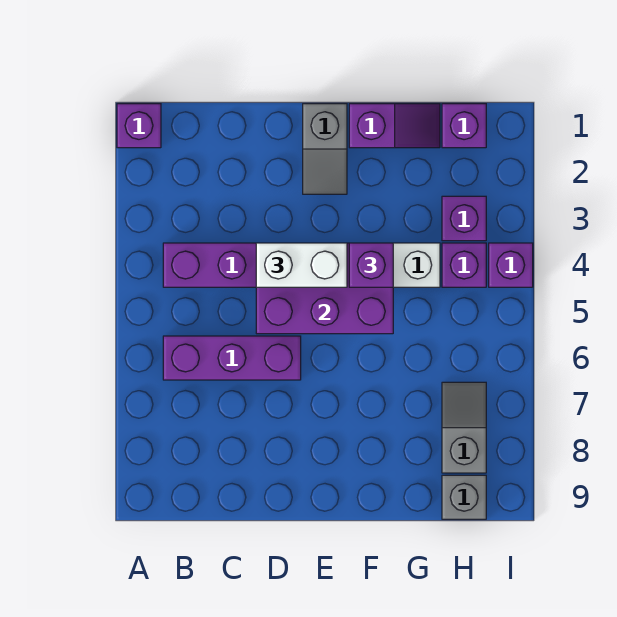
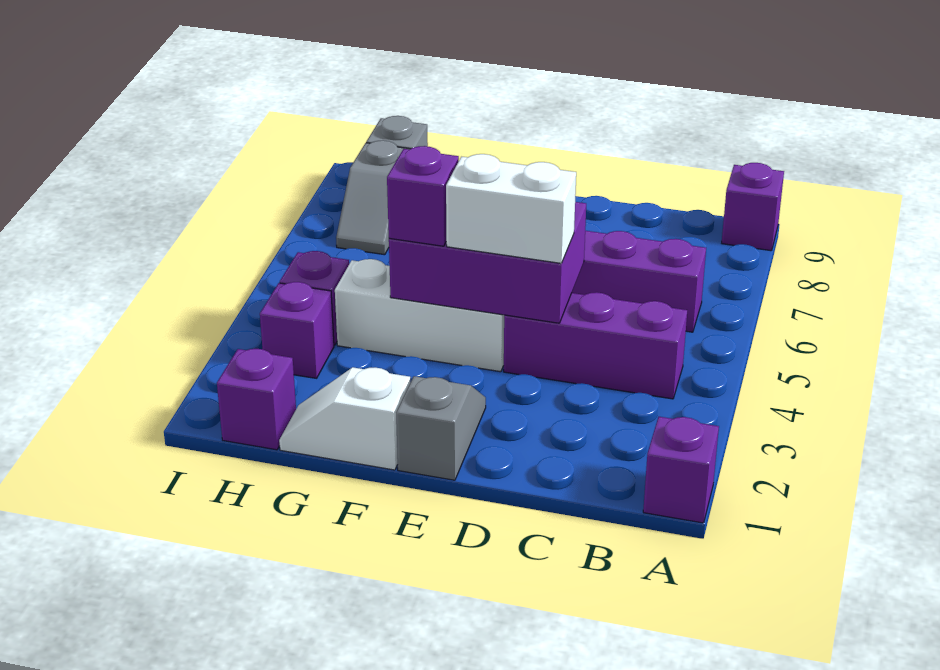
purple slope F1:G1 level 1 top F -> white slope F1:G1 level 1 top F
purple brick I4 level 1 -> purple brick A9 level 1

